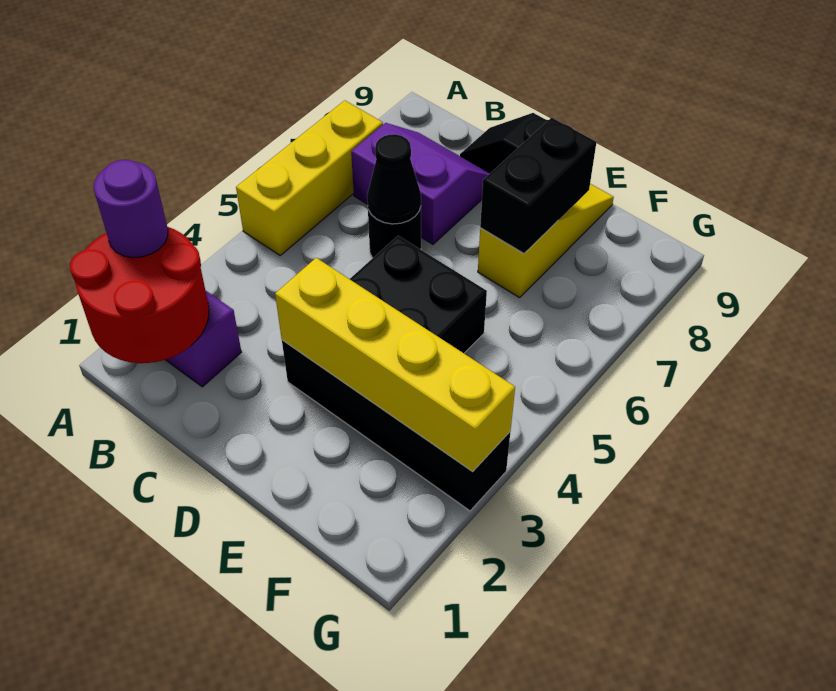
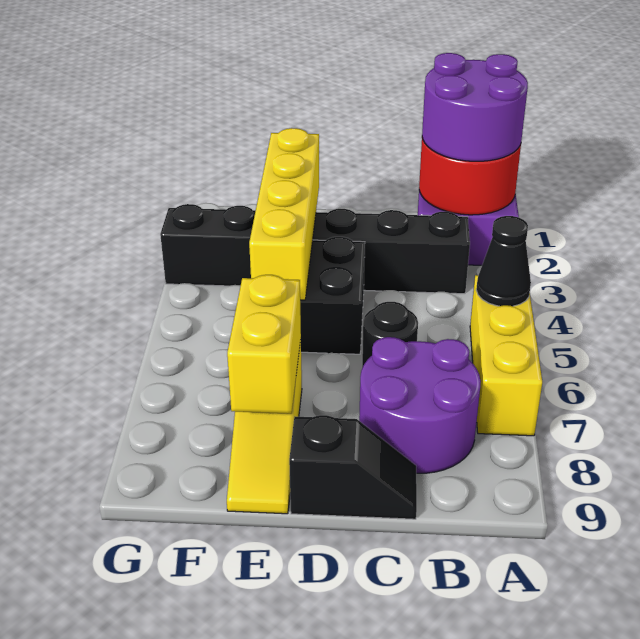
purple round brick A2 level 3 -> purple round brick A1:B2 level 3
purple slope B7:C8 level 1 top 7 -> purple round brick B7:C8 level 1
black cone C6 level 2 -> black cone A5 level 2
black brick D3:G3 level 1 -> black brick B3:G3 level 1
yellow brick D3:G3 level 2 -> yellow brick E2:E5 level 2
black brick E7:E8 level 2 -> yellow brick E7:E8 level 2

